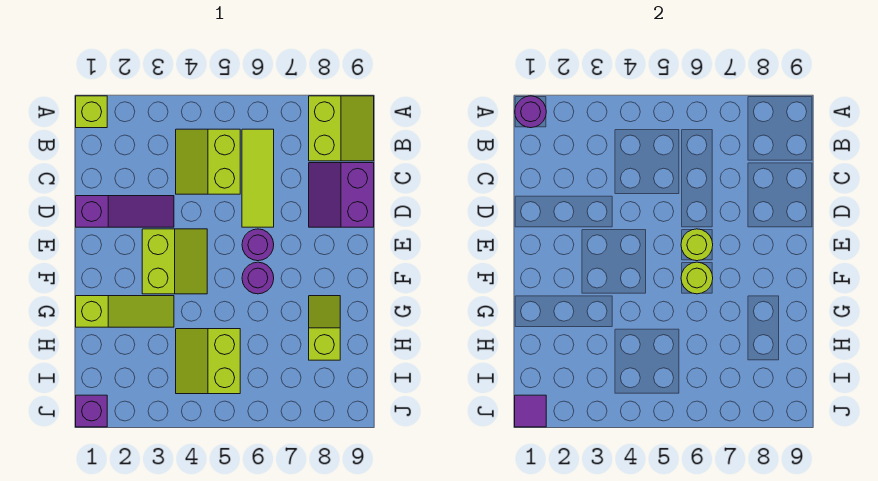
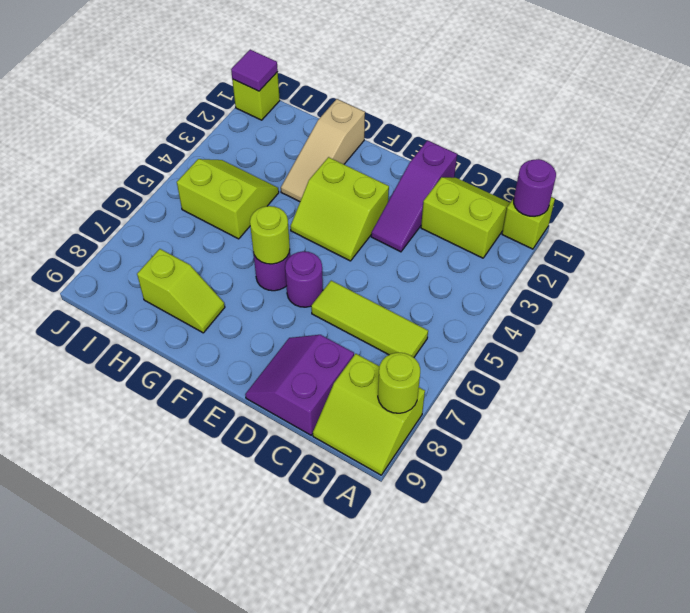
lime slope B4:C5 level 1 top 5 -> lime slope B1:C2 level 1 top 2
purple slope C8:D9 level 1 top 9 -> purple slope C8:D9 level 1 top C
lime round brick E6 level 2 -> lime round brick A8 level 2
lime slope G1:G3 level 1 top 1 -> tan slope G1:G3 level 1 top 1
purple brick J1 level 1 -> lime brick J1 level 1

